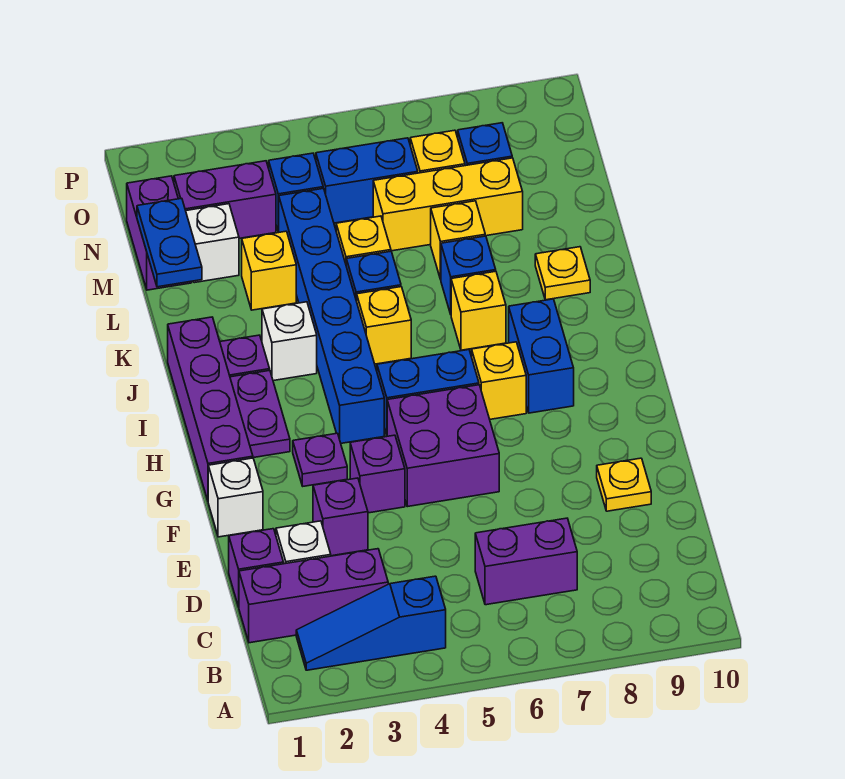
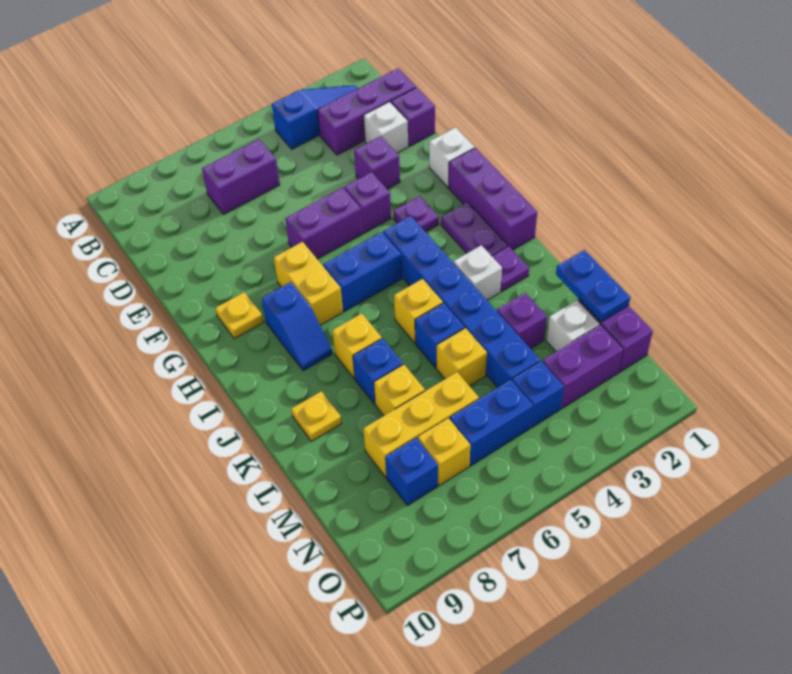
yellow plate E9 level 1 -> yellow plate G9 level 1
purple brick F5:G6 level 1 -> purple brick F5:F6 level 1
purple brick G1:J1 level 1 -> purple brick G1:I1 level 1
yellow brick H7 level 1 -> yellow brick G7:H7 level 1
blue brick H8:I8 level 1 -> blue slope H8:I8 level 1 top H
yellow brick L3 level 1 -> purple brick L3 level 1

